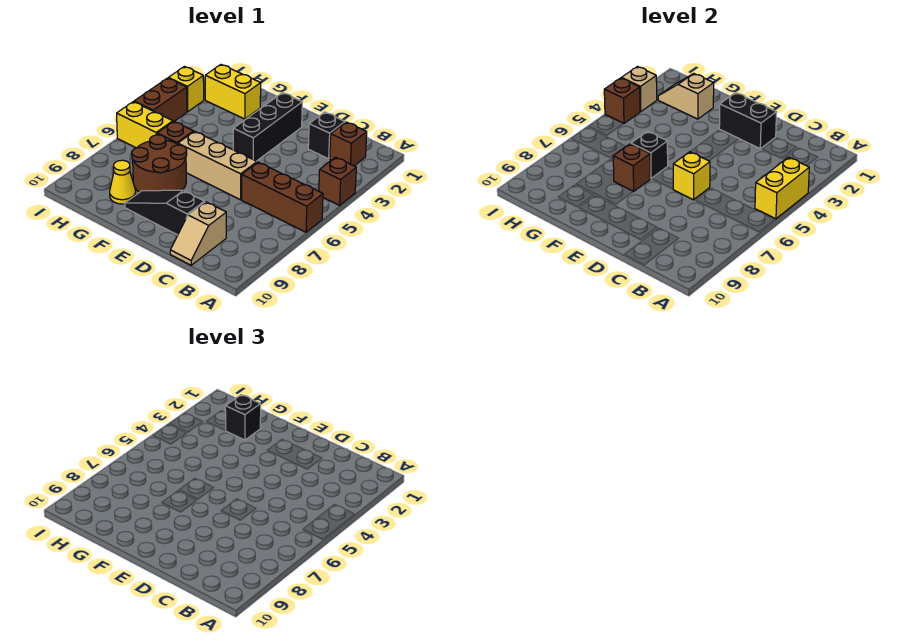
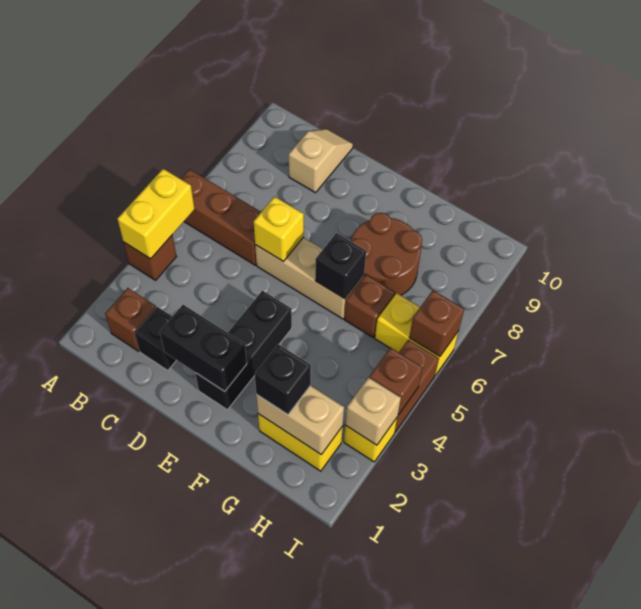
black slope D9:F9 level 1 top D -> none
brown brick F7 level 2 -> brown brick I6 level 2
tan slope G2:H2 level 2 top G -> tan brick G2:H2 level 2
yellow cone G9 level 1 -> none

